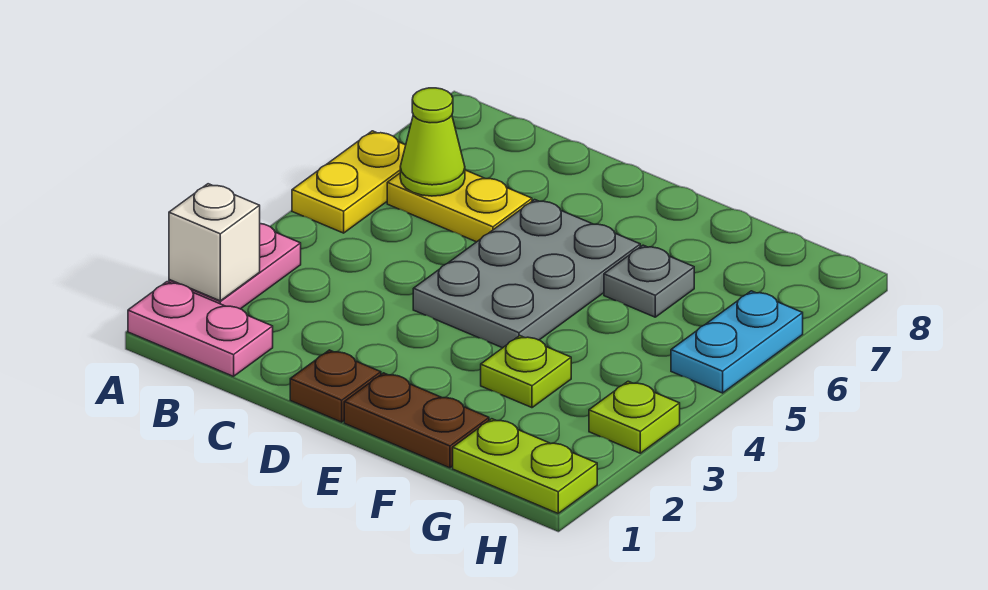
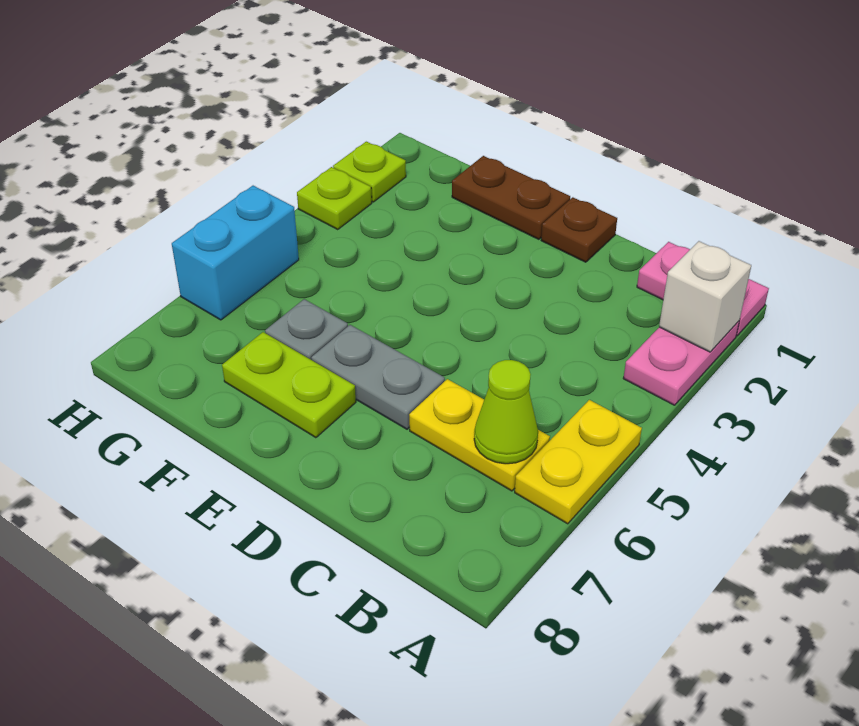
grey plate D4:E6 level 1 -> grey plate D6:E6 level 1
lime plate F3 level 1 -> lime plate H2 level 1
lime plate G1:H1 level 1 -> lime plate E7:F7 level 1
cyan plate H5:H6 level 1 -> cyan brick H5:H6 level 1

